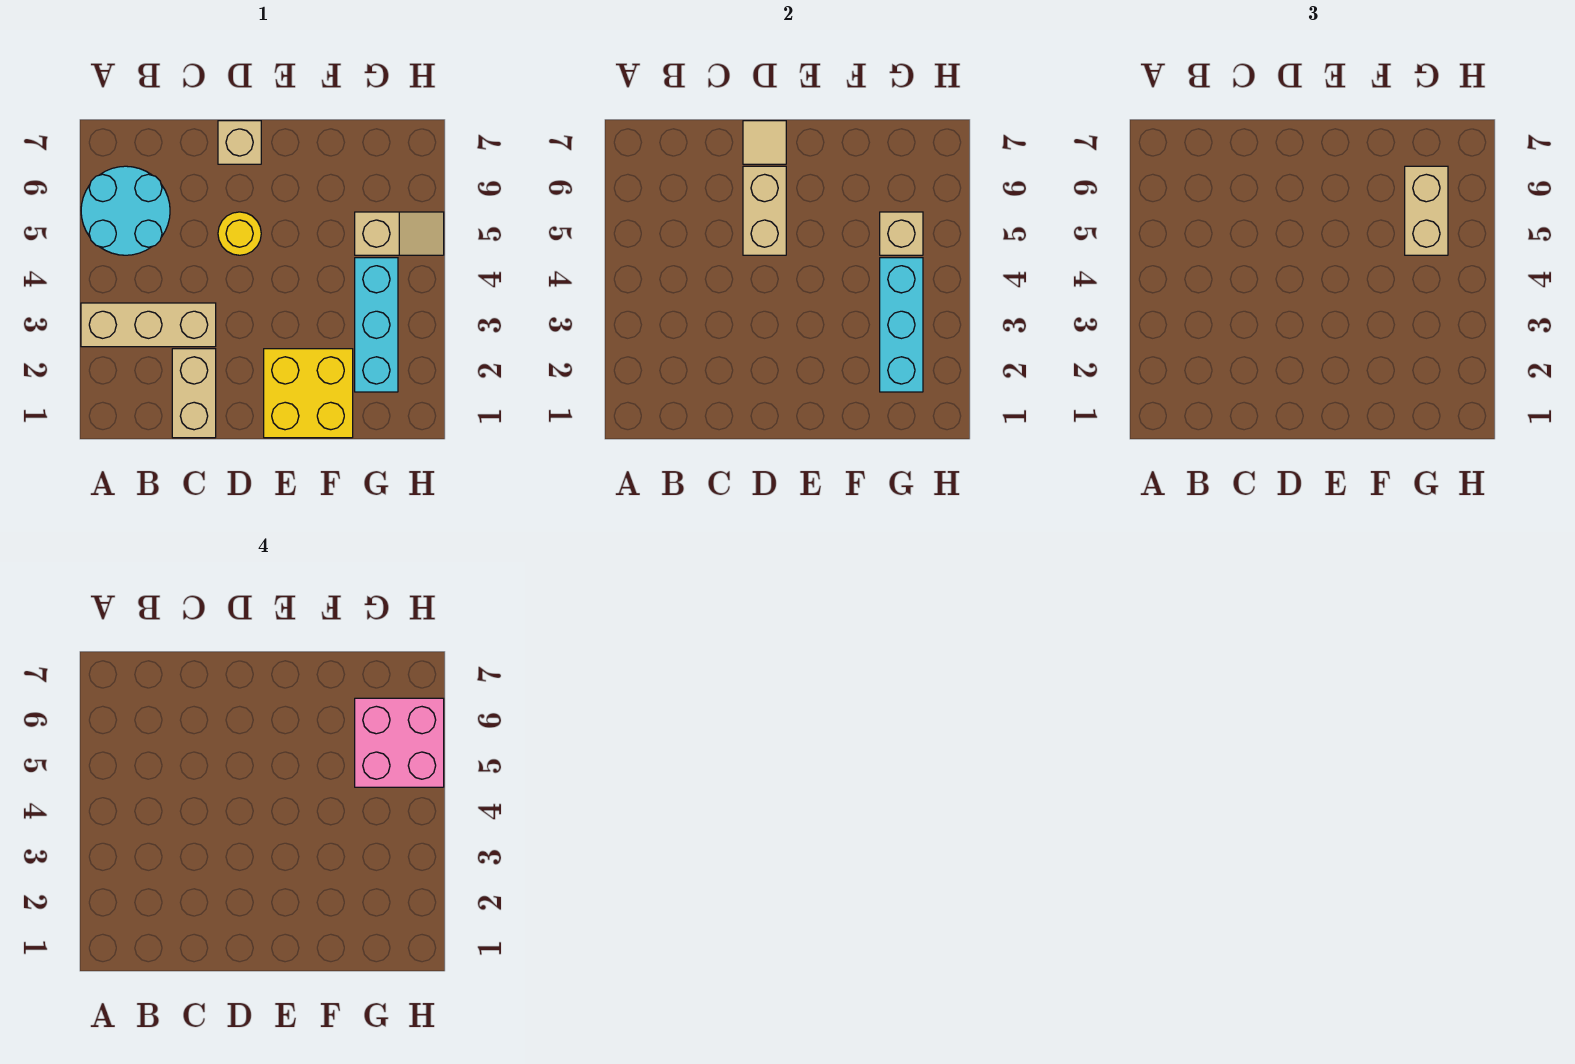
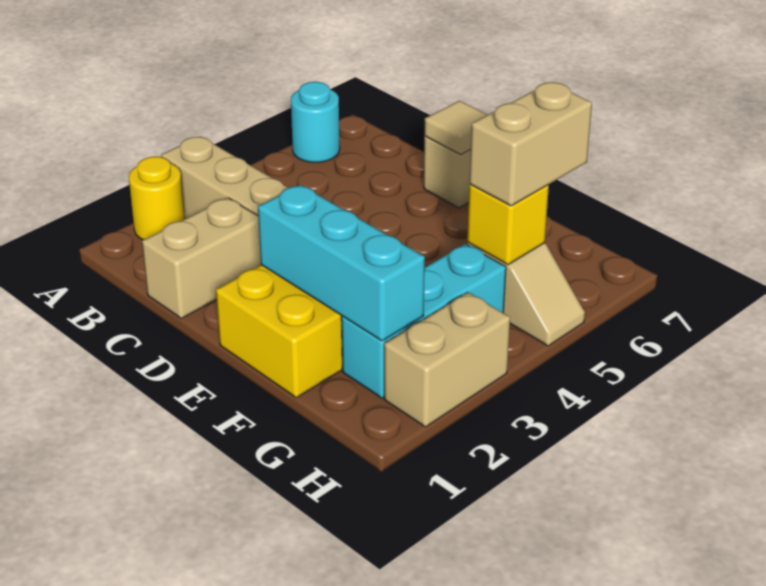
cyan round brick A5:B6 level 1 -> cyan round brick A6 level 1
yellow round brick D5 level 1 -> yellow round brick A2 level 1
tan brick D5:D6 level 2 -> tan brick H2:H3 level 1
cyan brick G2:G4 level 2 -> cyan brick E2:G2 level 2
tan brick G5 level 2 -> yellow brick G5 level 2
pink brick G5:H6 level 4 -> none

